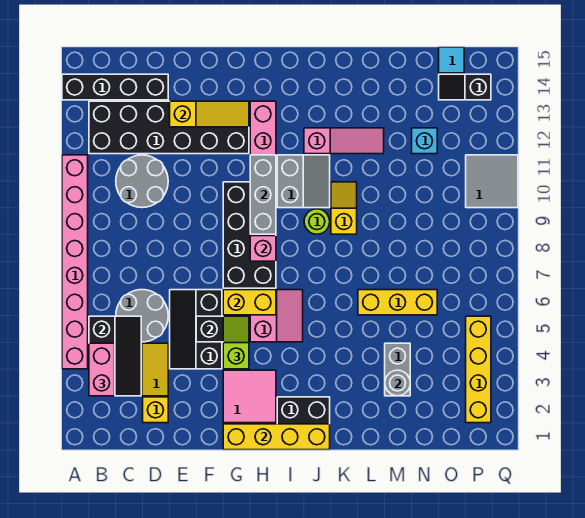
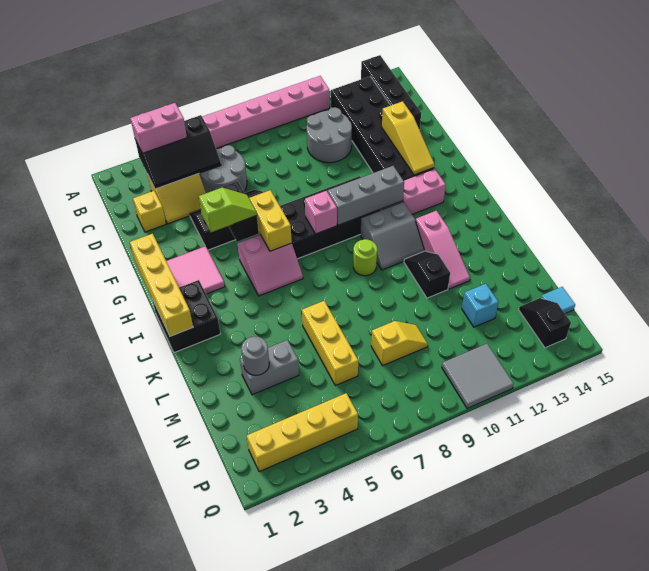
yellow slope K9:K10 level 1 top 9 -> yellow slope N8:N9 level 1 top 8
none -> black slope K11:L11 level 1 top L

